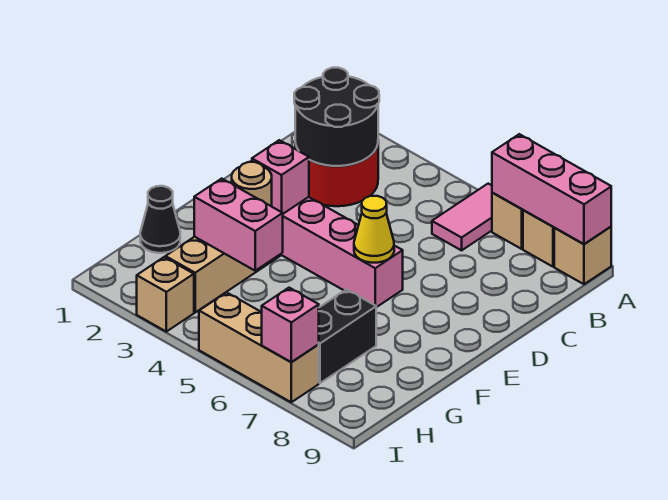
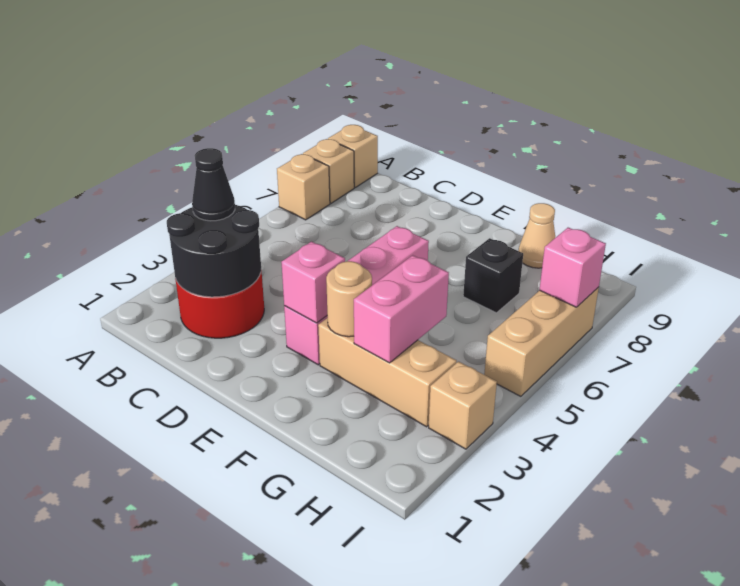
pink tile A6:B6 level 1 -> none
pink brick A7:A9 level 2 -> none
yellow cone E6 level 2 -> none
black cone G1 level 1 -> black cone B3 level 3
black brick G7:H7 level 1 -> black brick G7 level 1
none -> tan cone G9 level 1

